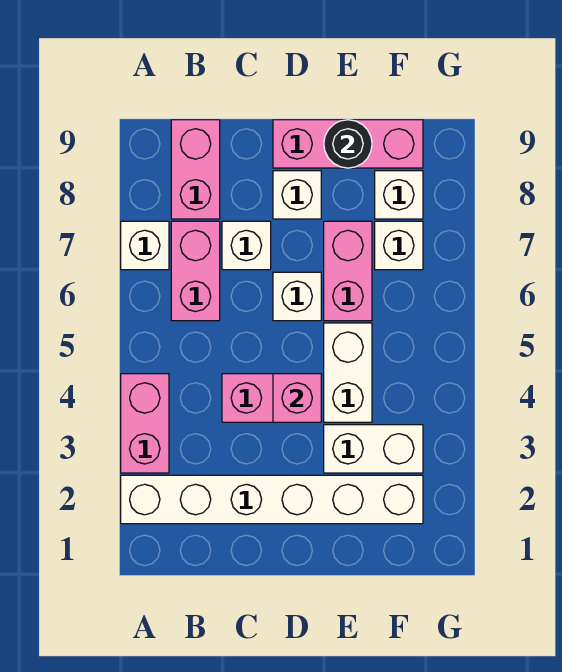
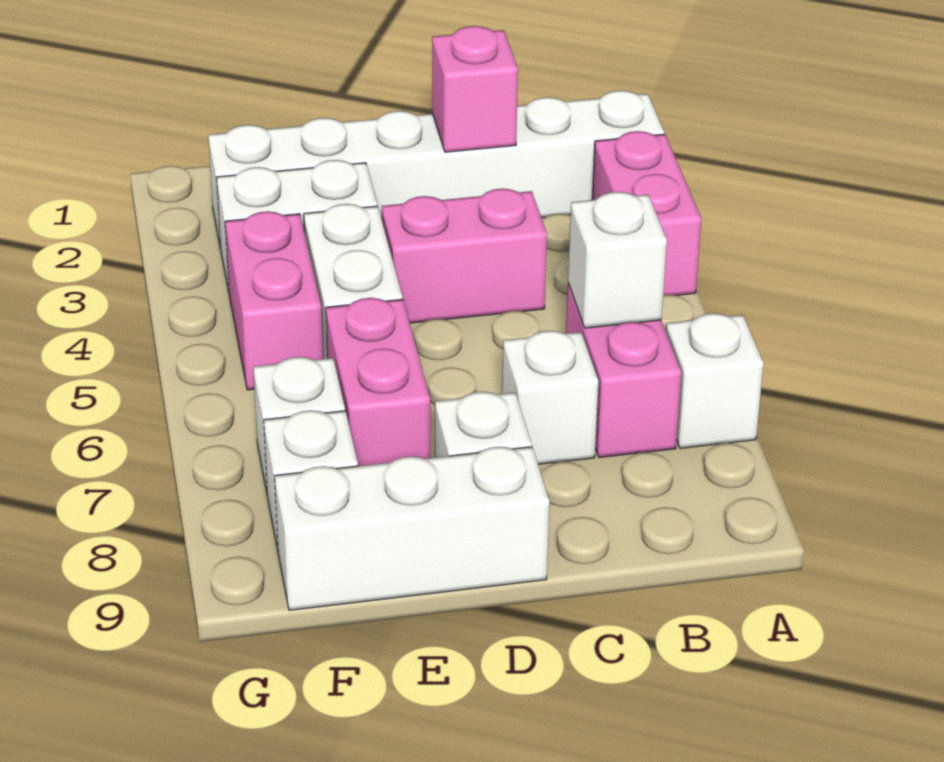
pink brick B8:B9 level 1 -> pink brick F4:F5 level 1
pink brick D4 level 2 -> pink brick C2 level 2
white brick D6 level 1 -> white brick B6 level 2
pink brick D9:F9 level 1 -> white brick D9:F9 level 1
black round brick E9 level 2 -> none

